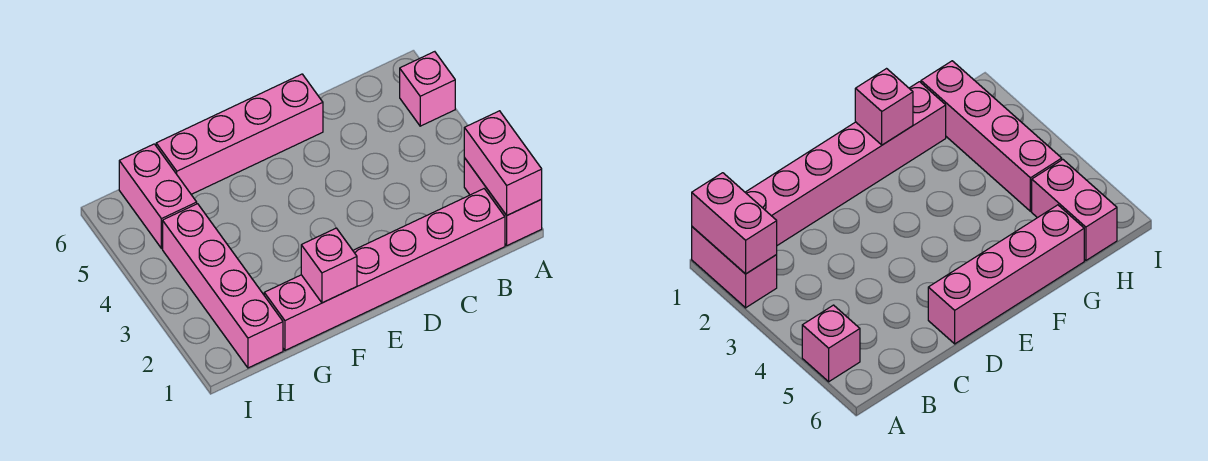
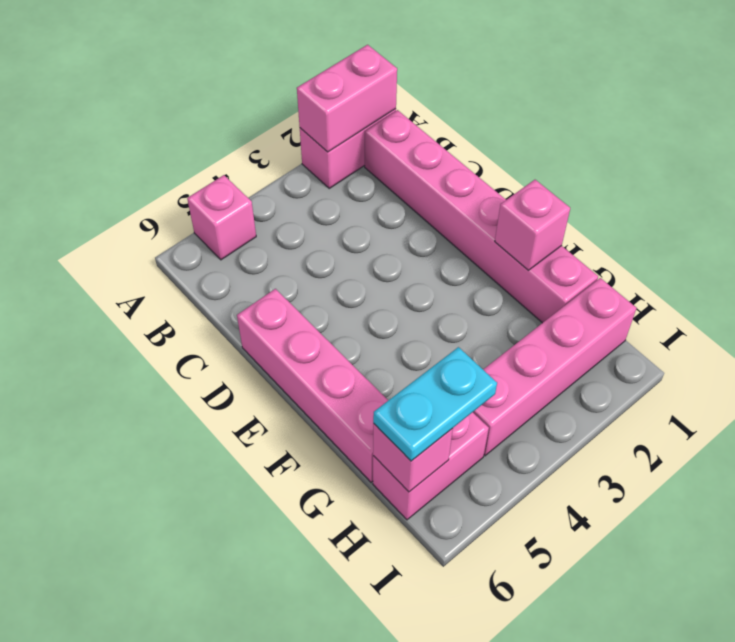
none -> cyan plate H5:H6 level 3
none -> pink brick H6 level 2

